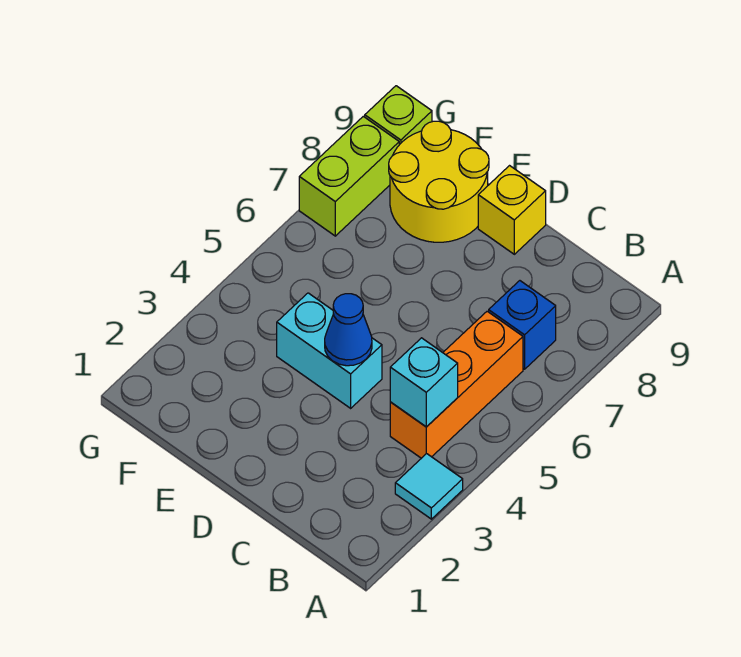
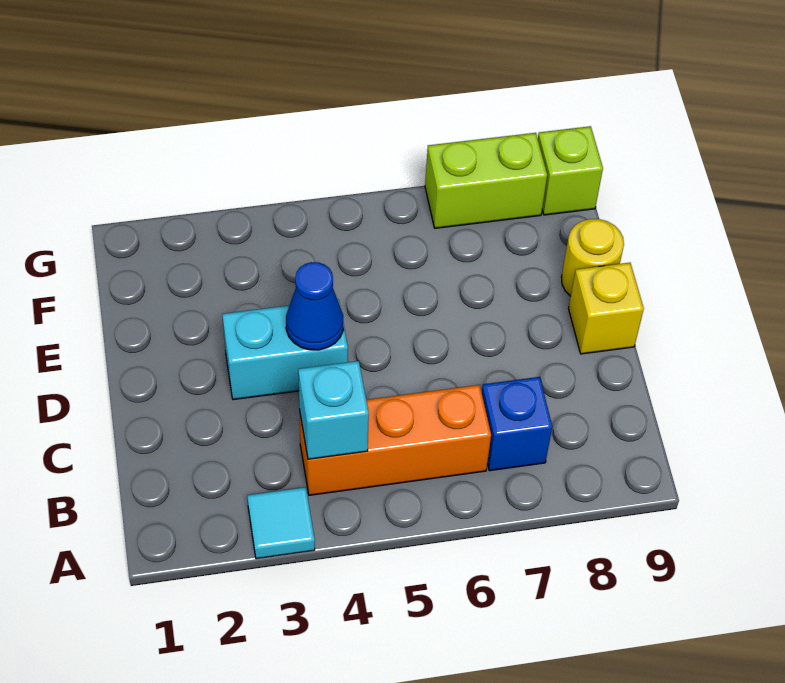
cyan brick D4:E4 level 1 -> cyan brick D3:D4 level 1
yellow round brick E8:F9 level 1 -> yellow round brick E9 level 1

